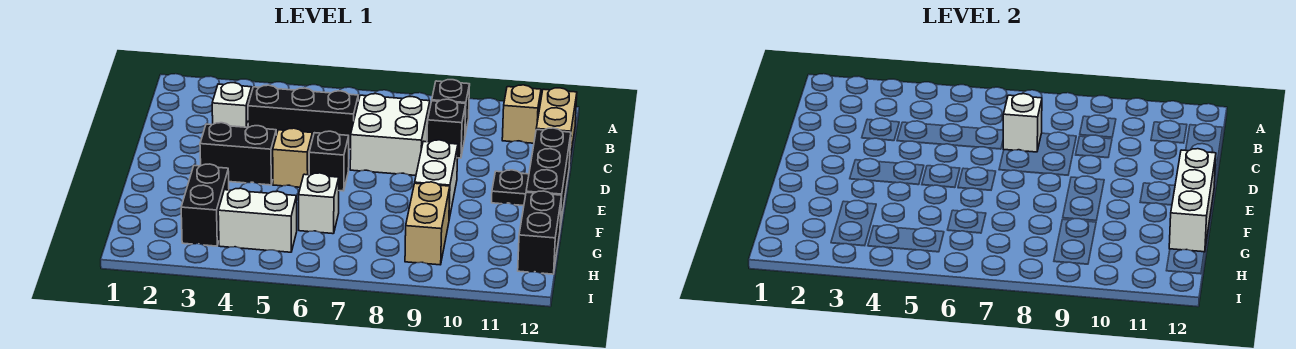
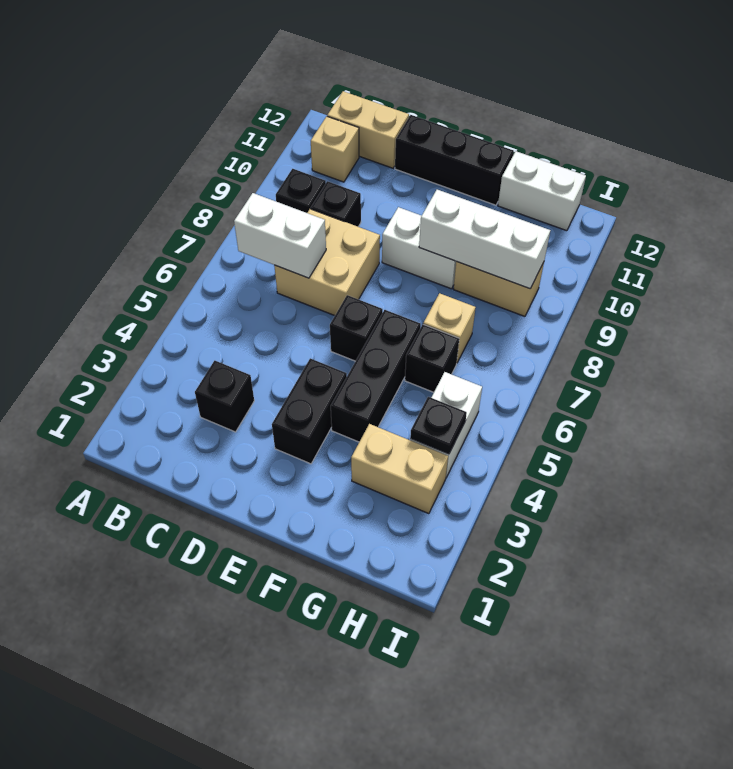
white brick C3 level 1 -> black brick C3 level 1
black brick C4:C6 level 1 -> black brick F4:F6 level 1
white brick C7:D8 level 1 -> tan brick C7:D8 level 1
white brick C7 level 2 -> white brick B7:C7 level 2
tan brick E5 level 1 -> tan brick G7 level 1
black plate E11 level 1 -> black plate H4 level 2
white brick E12:G12 level 2 -> white brick F9:H9 level 2
black brick G3:H3 level 1 -> tan brick G3:H3 level 1
white brick G6 level 1 -> black brick G6 level 1
black brick G12:H12 level 1 -> white brick G12:H12 level 1

